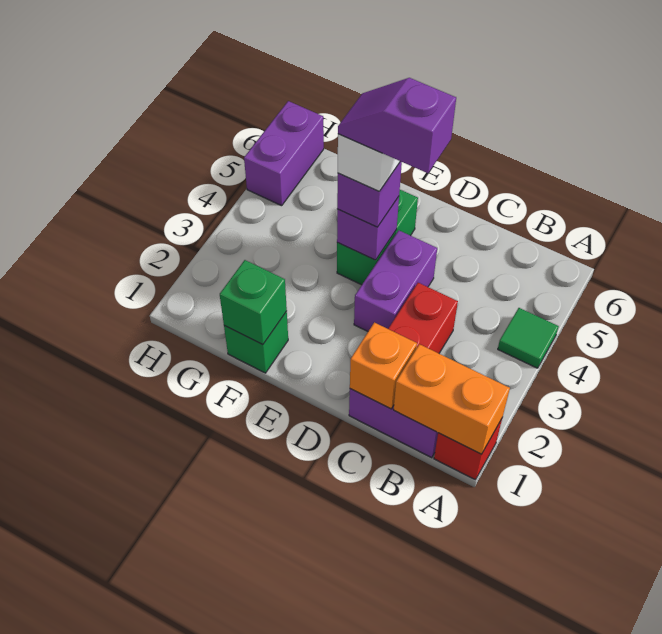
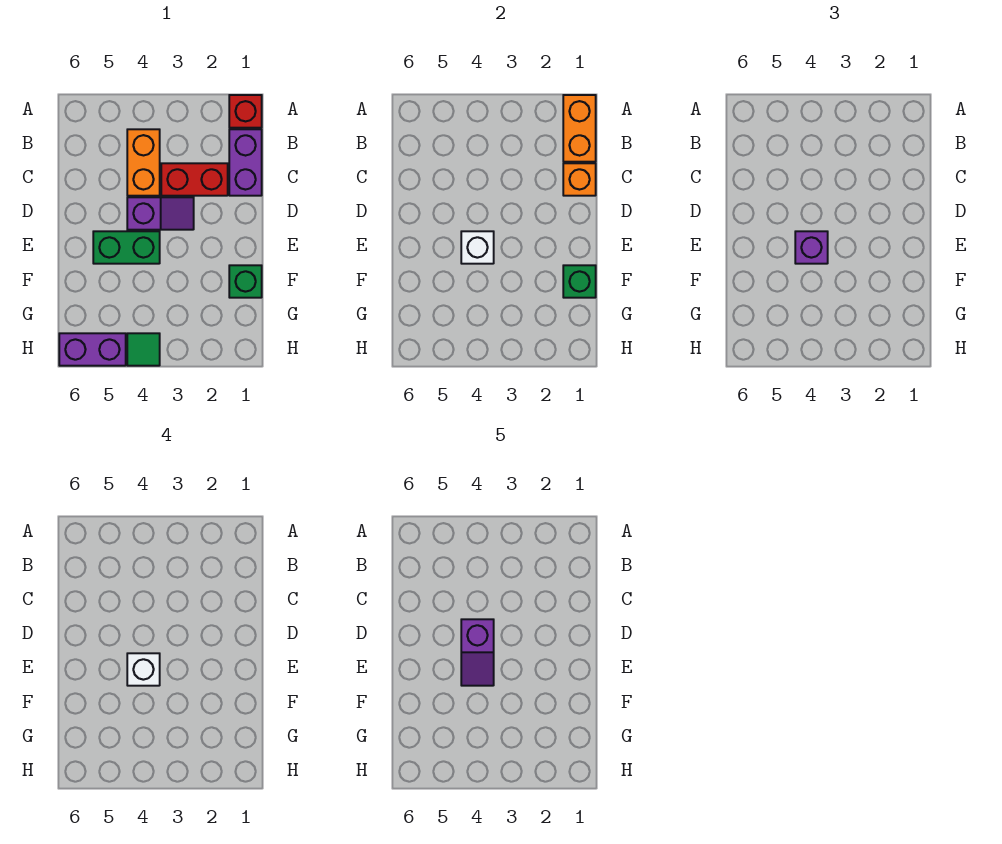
green tile A4 level 1 -> green tile H4 level 1
none -> orange brick B4:C4 level 1
purple brick D3:D4 level 1 -> purple slope D3:D4 level 1 top 4
purple brick E4 level 2 -> white brick E4 level 2

